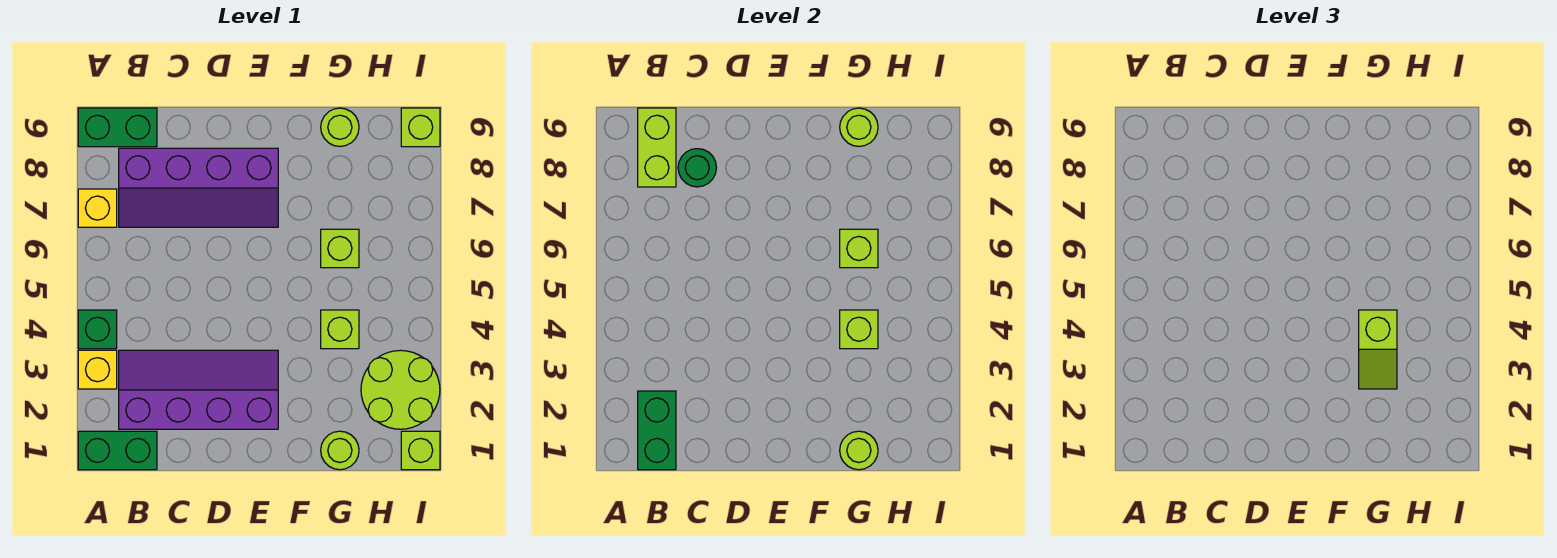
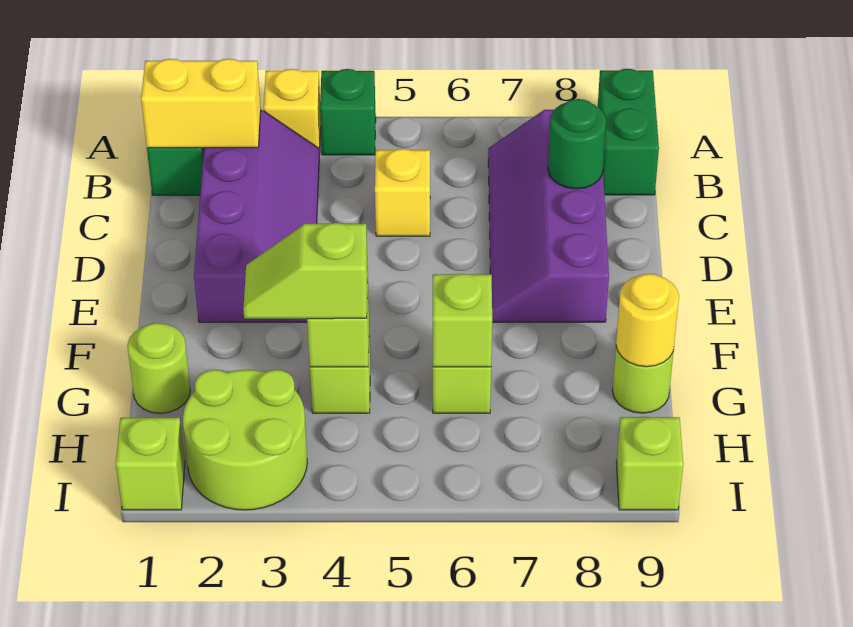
yellow brick A7 level 1 -> yellow brick C5 level 1
green brick B1:B2 level 2 -> yellow brick B1:B2 level 2
lime brick B8:B9 level 2 -> none
lime round brick G1 level 2 -> none
lime round brick G9 level 2 -> yellow round brick G9 level 2

